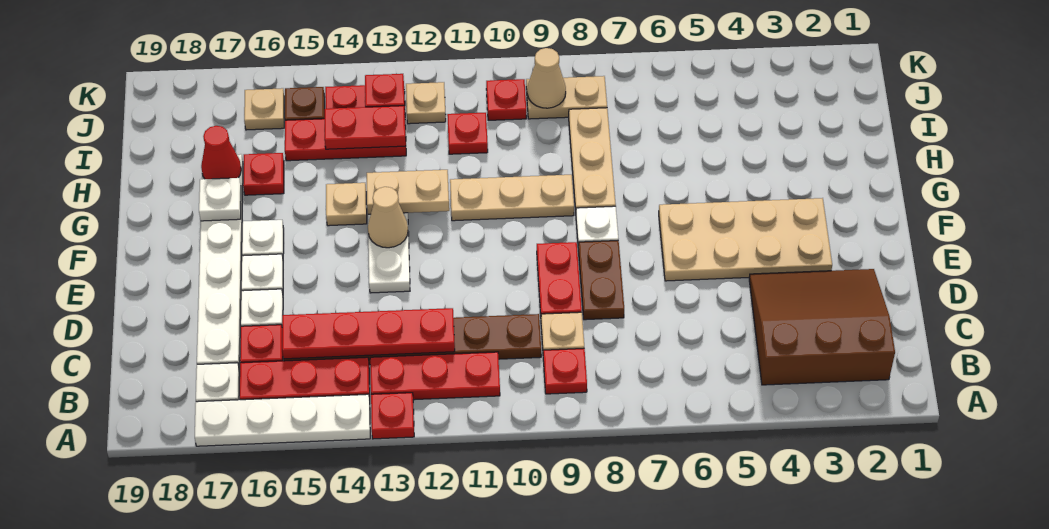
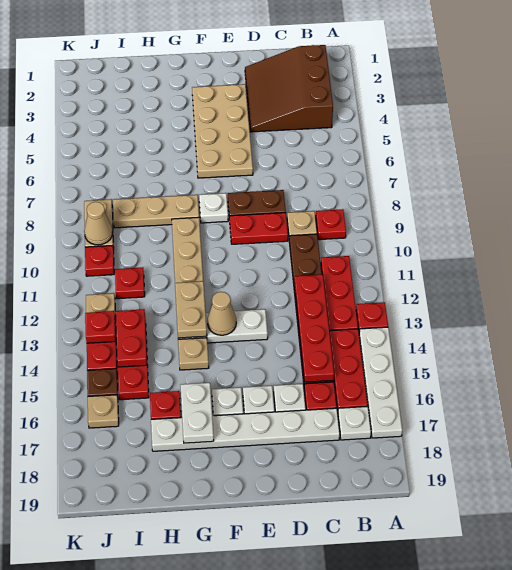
white plate G17 level 2 -> white plate G16:G17 level 2
red cone H17 level 2 -> none

